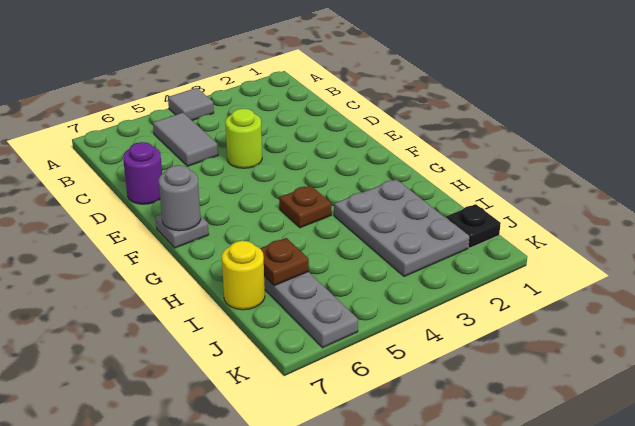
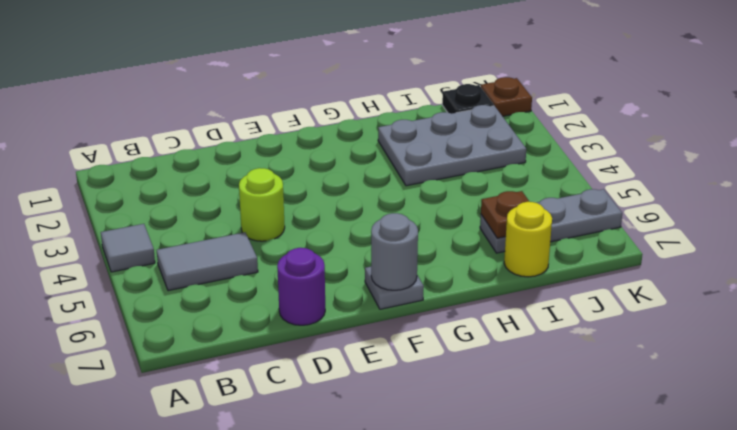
brown plate G4 level 1 -> brown plate K1 level 1

